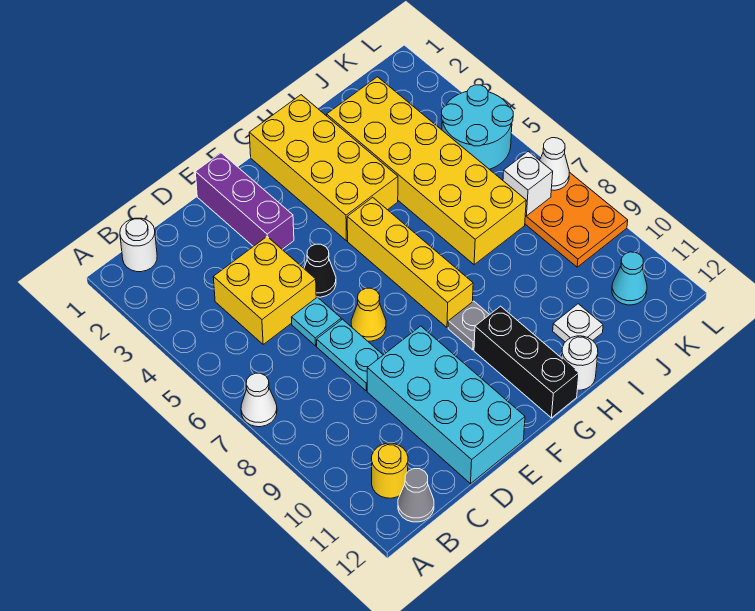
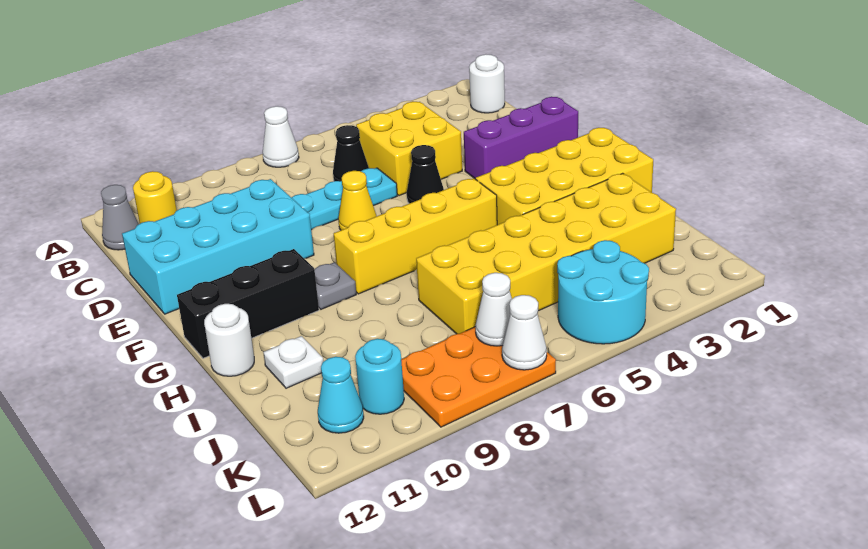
none -> black cone C6 level 1
white brick K7 level 2 -> white cone K7 level 2
none -> cyan round brick K10 level 1

